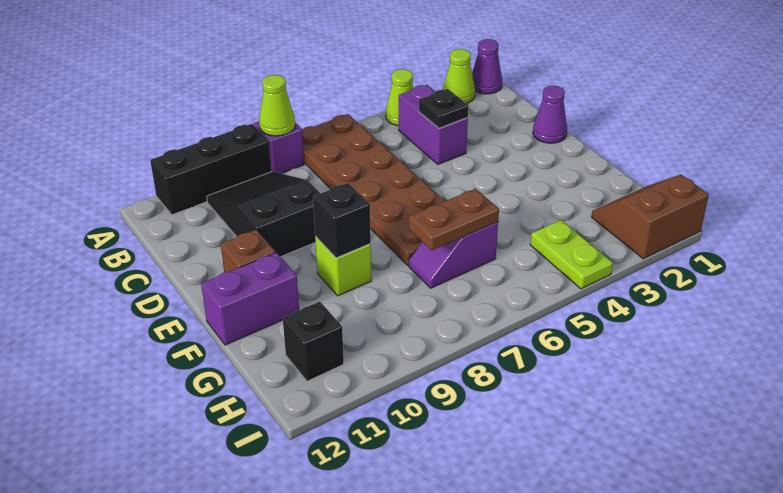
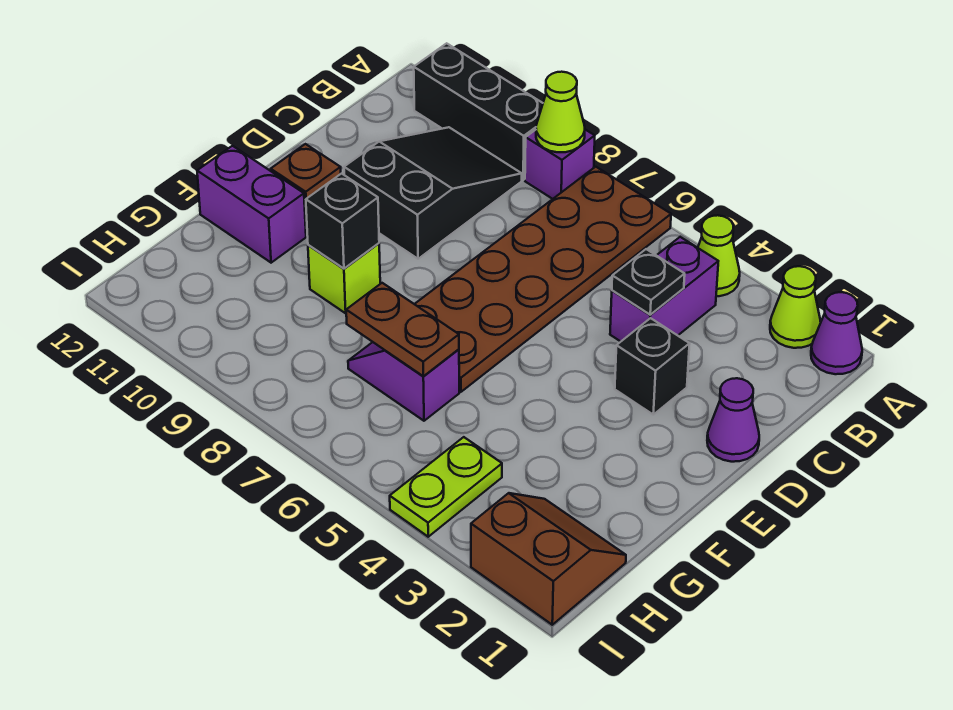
black brick H11 level 1 -> black brick D3 level 1

